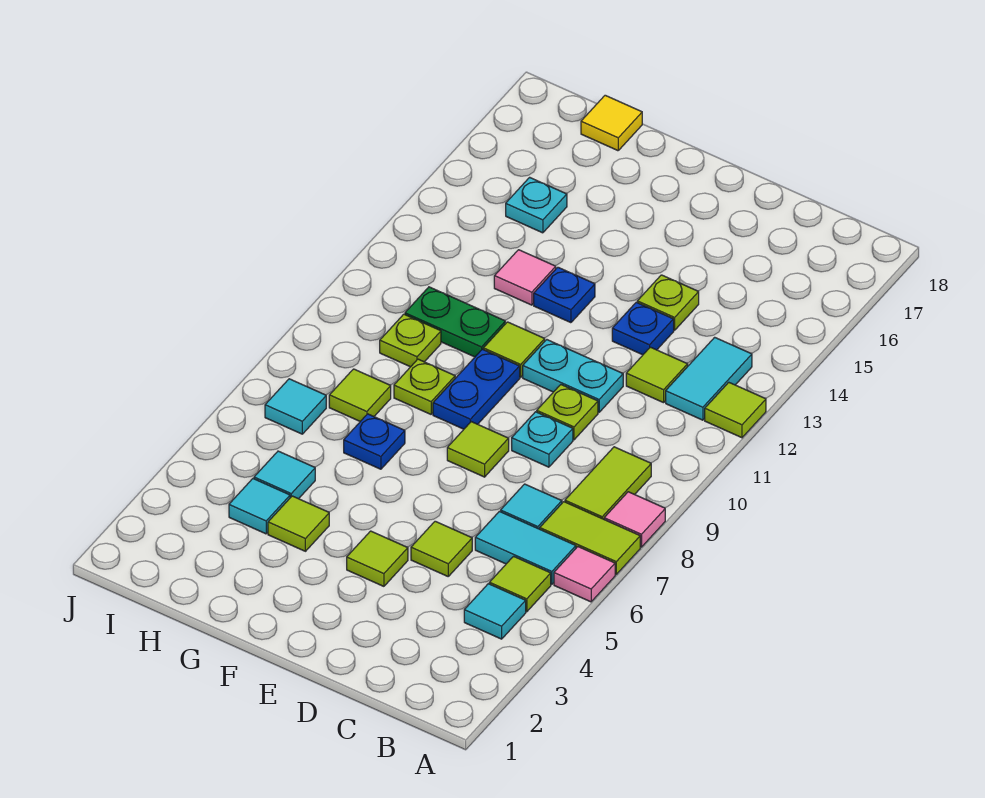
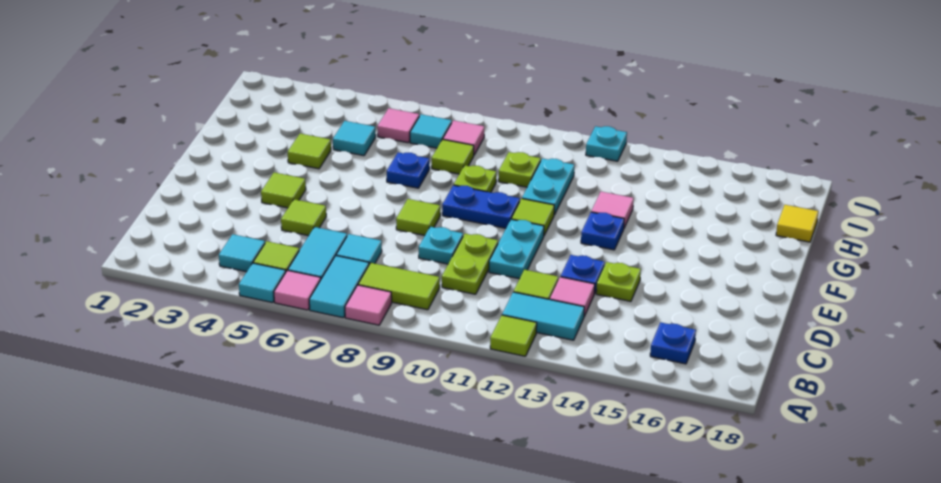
lime tile A7:B7 level 1 -> cyan tile A7:B7 level 1
none -> blue plate B16 level 1
none -> pink tile C13 level 1
lime plate D10 level 1 -> lime plate C10:D10 level 1
green plate G11:H11 level 1 -> cyan plate G11:H11 level 1
cyan tile H4 level 1 -> cyan tile A5 level 1
cyan plate H15 level 1 -> cyan plate J12 level 1
none -> pink tile I6 level 1
none -> pink tile I8 level 1

